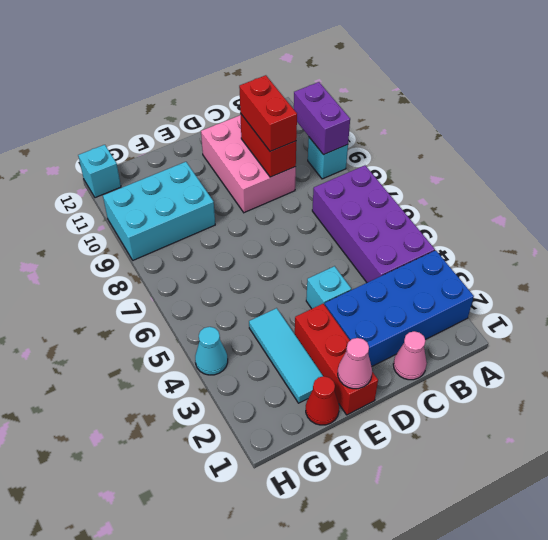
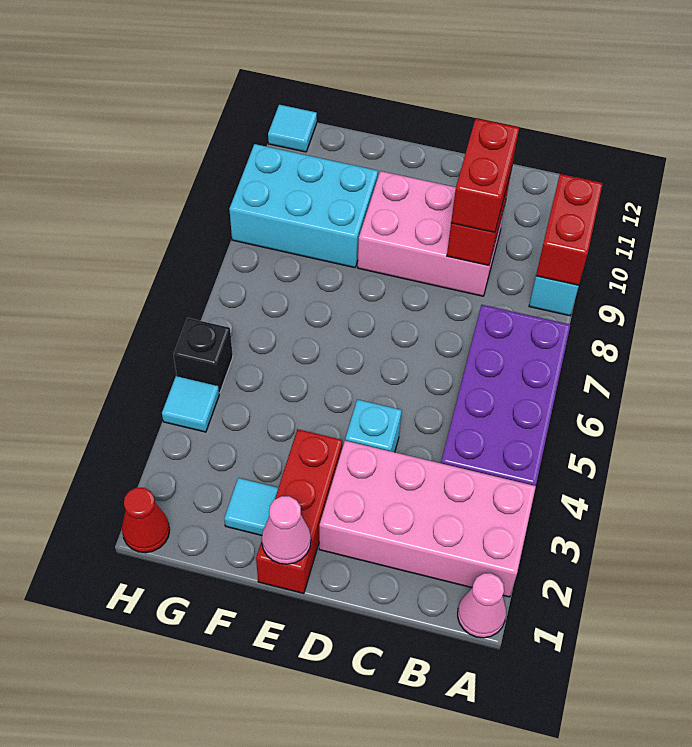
blue brick A2:D3 level 1 -> pink brick A2:D3 level 1
purple brick A9:A10 level 2 -> red brick A9:A10 level 2
pink cone C1 level 1 -> pink cone A1 level 1
pink brick C9:D11 level 1 -> pink brick C9:E10 level 1
red cone F1 level 1 -> red cone H1 level 1
cyan tile F2:F4 level 1 -> cyan tile F2 level 1
cyan cone H4 level 1 -> cyan tile H4 level 1
none -> black brick H5 level 1
cyan brick H12 level 1 -> cyan tile H12 level 1

